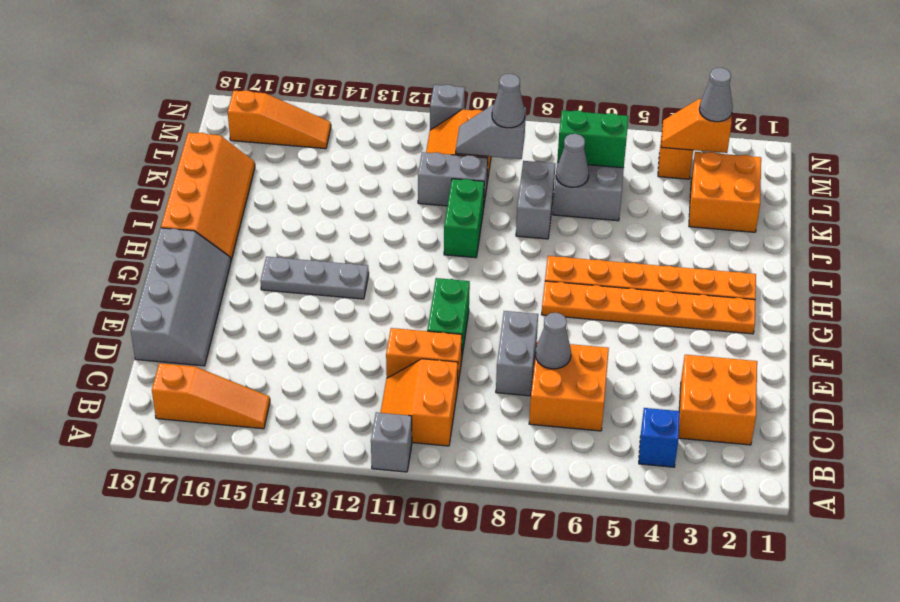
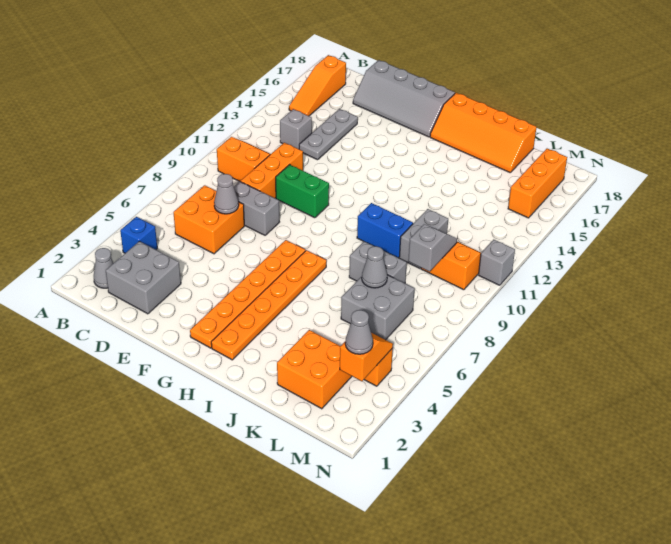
grey brick A11 level 1 -> grey brick C13 level 1
orange brick C2:D3 level 1 -> grey brick C2:D3 level 1
orange brick D10:D11 level 1 -> orange brick D9:D11 level 1
grey plate G13:G15 level 1 -> grey plate D13:D15 level 1
green brick I10:J10 level 1 -> blue brick I10:J10 level 1
green brick L6:L7 level 2 -> none
grey cone L9 level 3 -> grey cone B2 level 1
orange slope M15:M17 level 1 top 17 -> orange brick M15:M17 level 1

